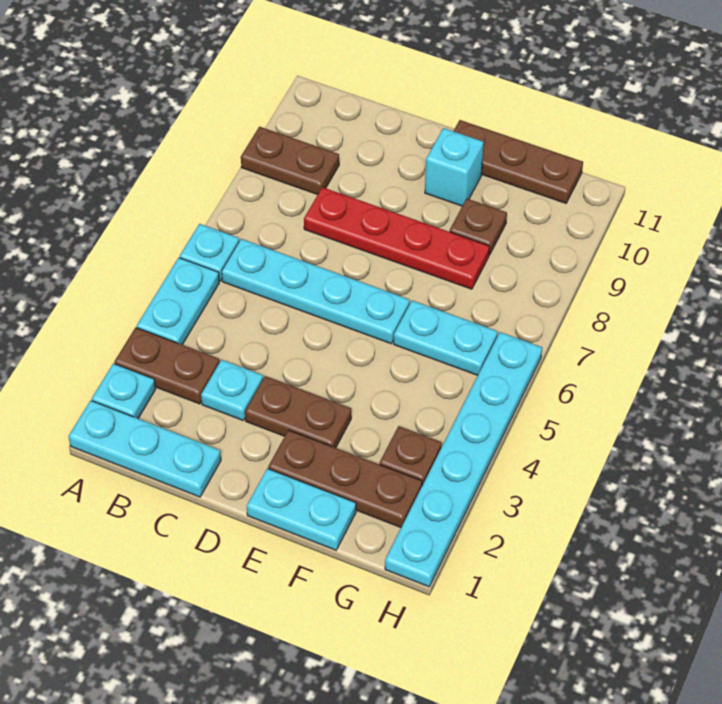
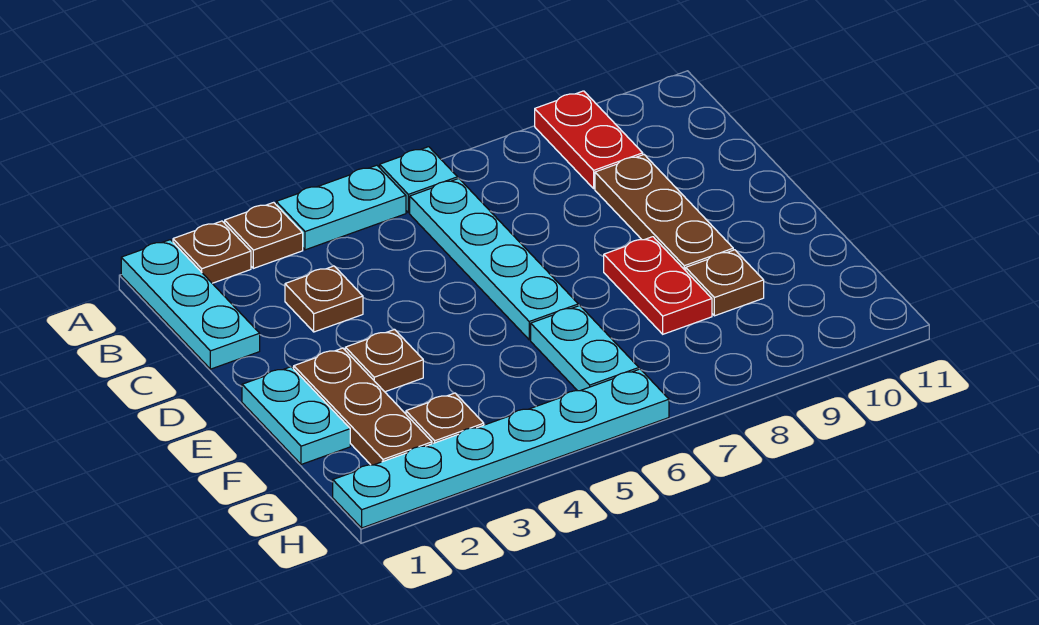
cyan plate A2 level 1 -> brown plate A2 level 1
brown plate A3:B3 level 1 -> brown plate A3 level 1
brown plate A9:B9 level 1 -> red plate A9:B9 level 1
cyan plate C3 level 1 -> brown plate C3 level 1
red plate C8:F8 level 1 -> red plate E8:F8 level 1
brown plate D3:E3 level 1 -> brown plate E3 level 1
cyan brick E10 level 1 -> none
brown plate E11:G11 level 1 -> brown plate C9:E9 level 1

